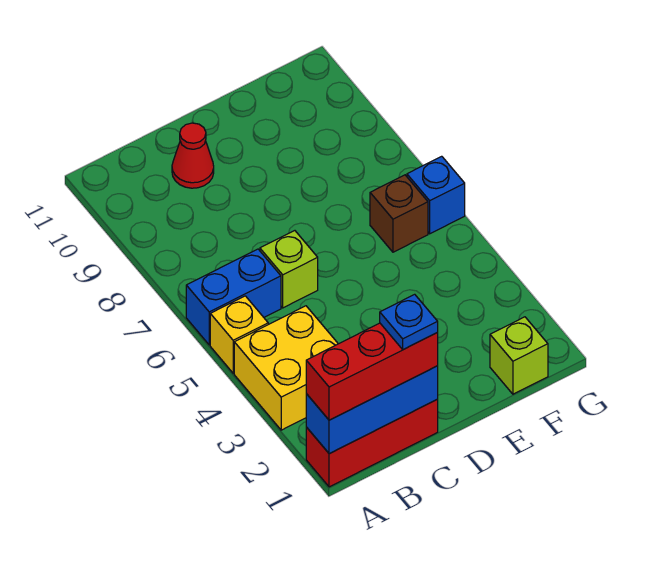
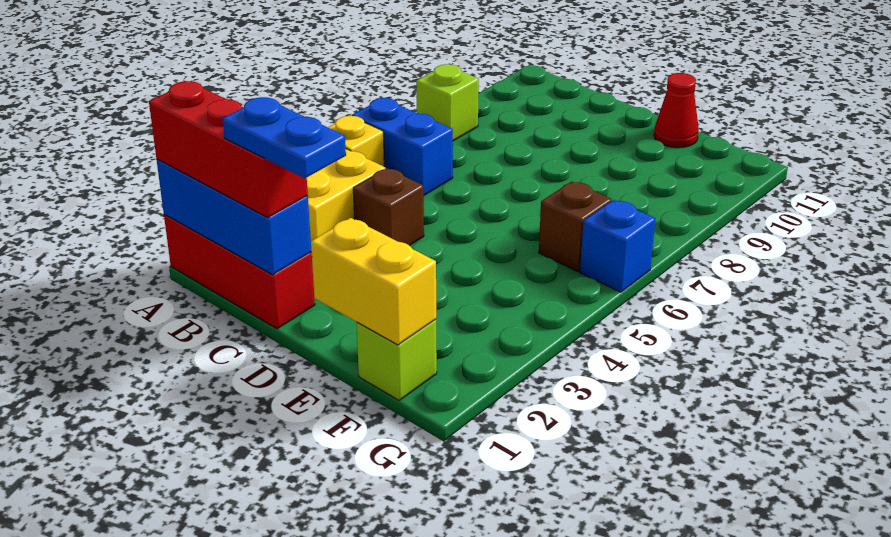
blue plate C1 level 4 -> blue plate C1:D1 level 4
none -> brown brick C4 level 1
lime brick C6 level 1 -> lime brick A8 level 1
red cone C10 level 1 -> red cone E11 level 1
none -> yellow brick E1:F1 level 2

